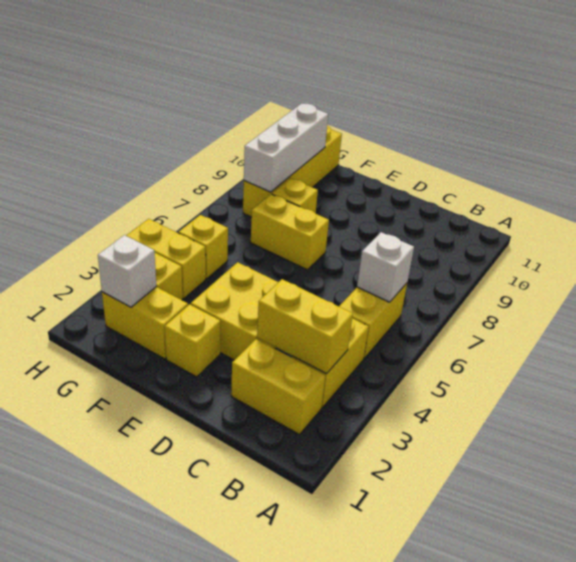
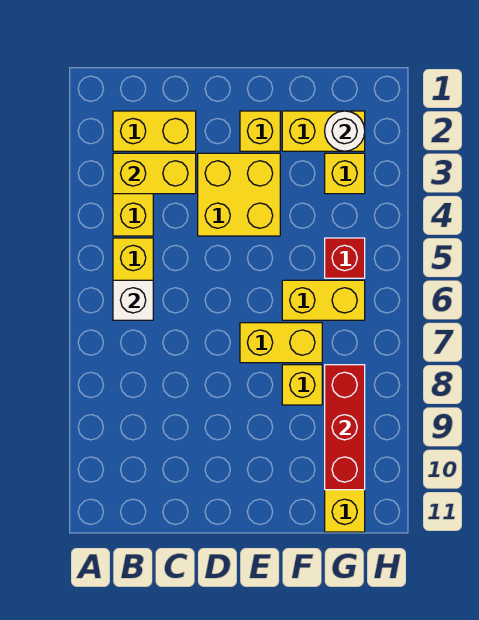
white brick G2 level 2 -> white round brick G2 level 2
yellow brick G4:H4 level 1 -> yellow brick F6:G6 level 1
yellow brick G5 level 1 -> red brick G5 level 1
white brick G8:G10 level 2 -> red brick G8:G10 level 2

